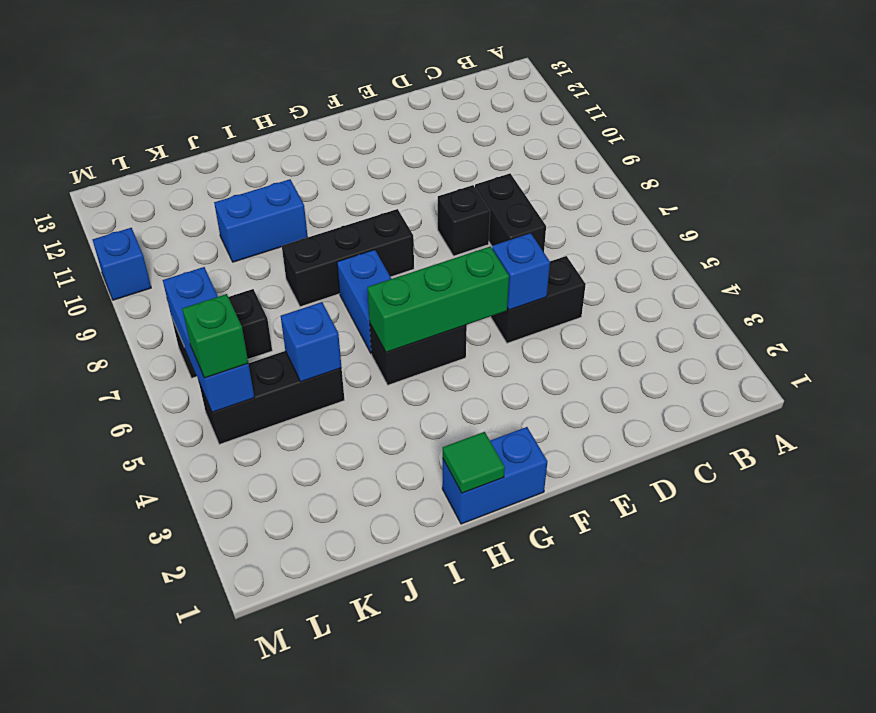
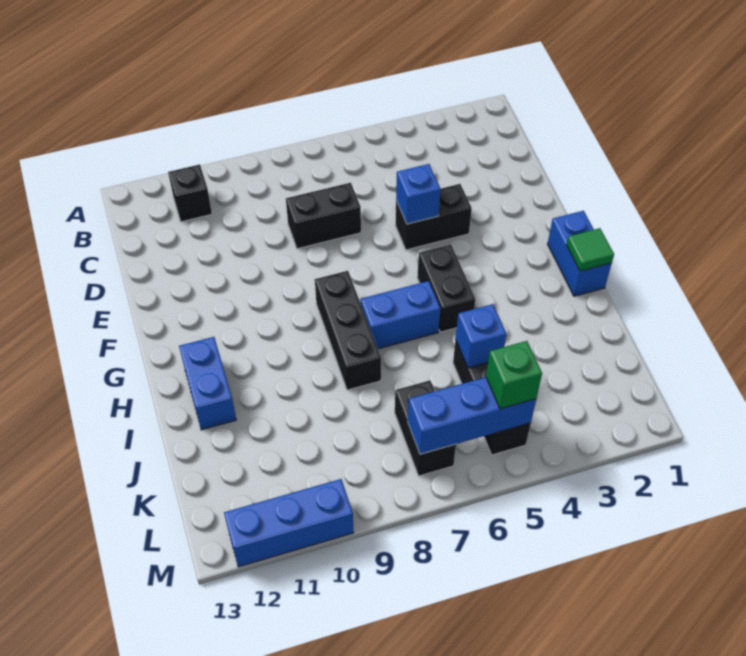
black brick D5:E5 level 1 -> black brick E4:E5 level 1
black brick E8 level 1 -> black brick B11 level 1
green brick F5:H5 level 2 -> none
blue brick I10:J10 level 1 -> blue brick H12:I12 level 1
blue brick M10 level 1 -> blue brick M10:M12 level 1

